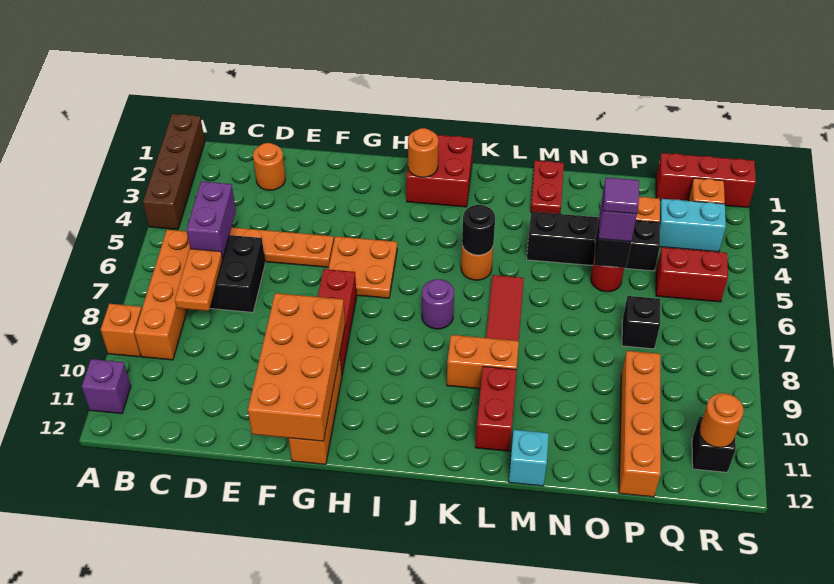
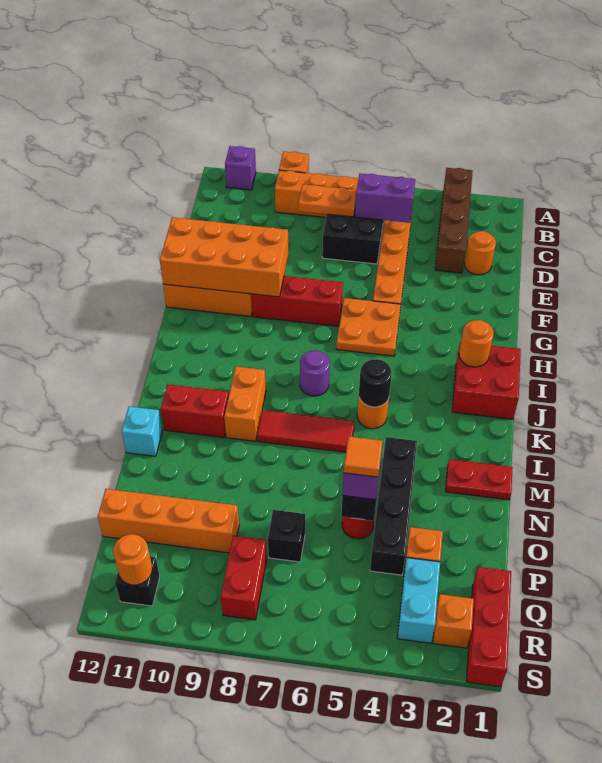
brown brick A1:A4 level 1 -> brown brick A3:D3 level 1
purple tile O5 level 4 -> orange tile O5 level 4
red brick Q5:R5 level 1 -> red brick Q8:R8 level 1

